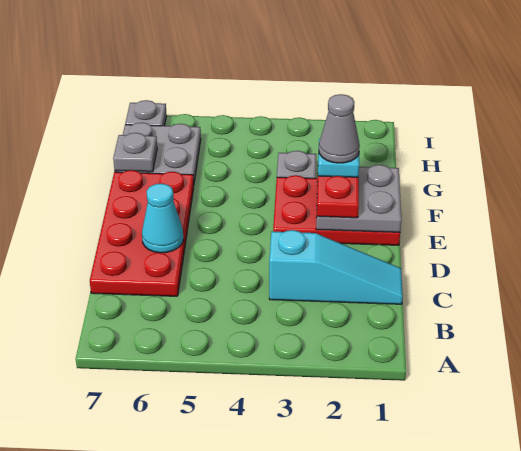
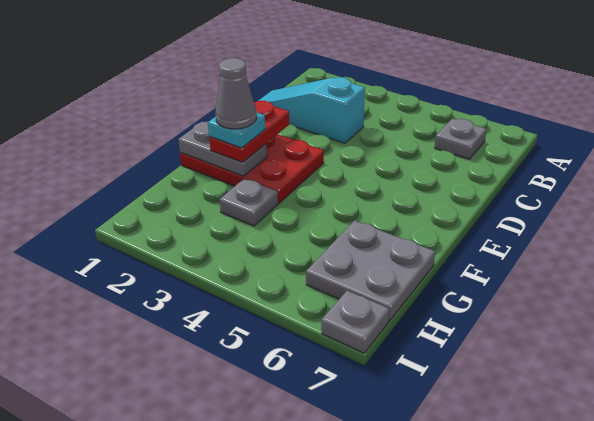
red plate C6:F7 level 1 -> none
cyan cone D6 level 2 -> none
grey plate E1:F2 level 2 -> grey plate F1:F2 level 2
grey plate G7 level 2 -> grey plate B6 level 1

